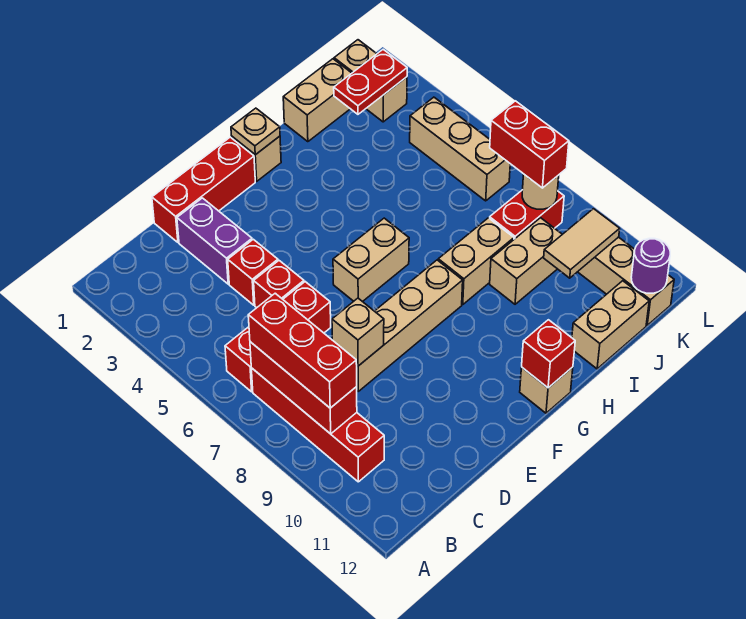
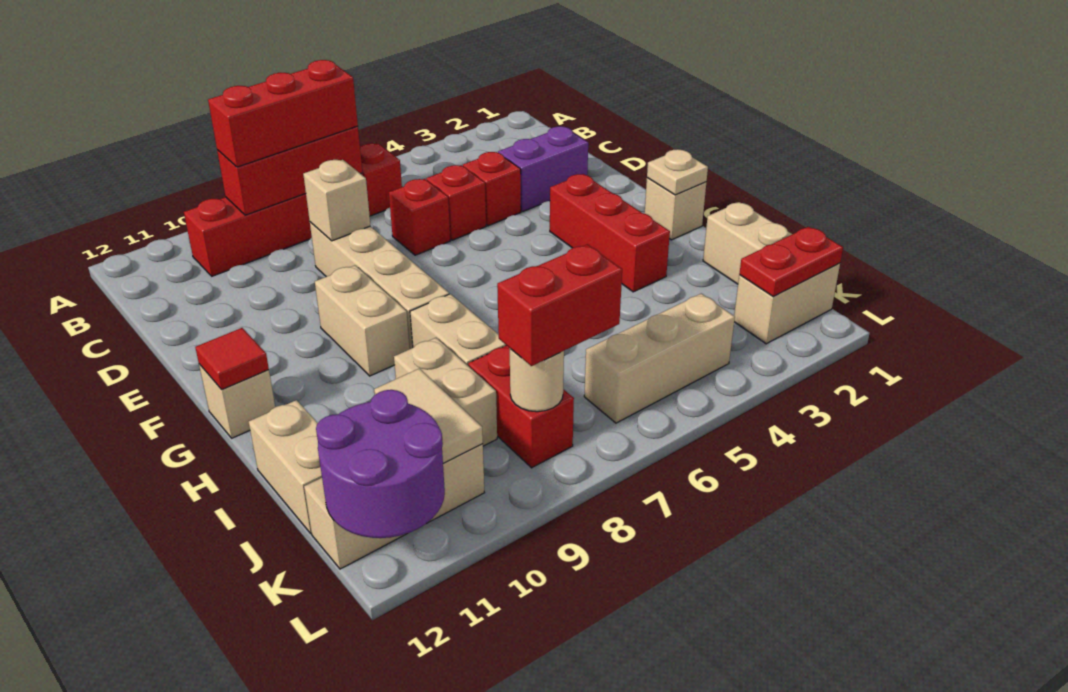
red brick D1:F1 level 1 -> red brick F3:H3 level 1
tan brick F6:G6 level 1 -> tan brick F9:G9 level 1
red brick G12 level 2 -> red tile G12 level 2
red plate J2:K2 level 2 -> red plate K1:K2 level 2
purple round brick K12 level 2 -> purple round brick K11:L12 level 2

